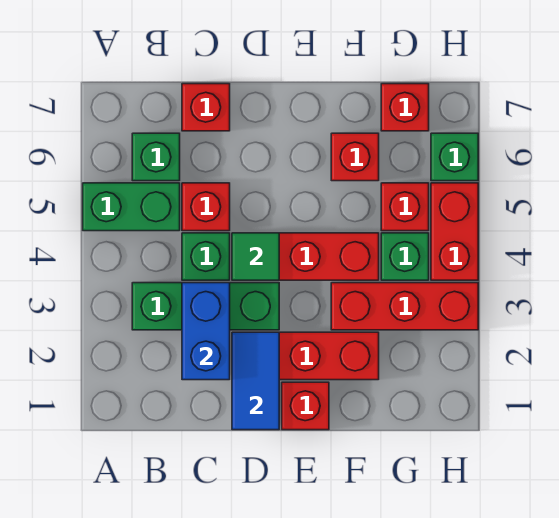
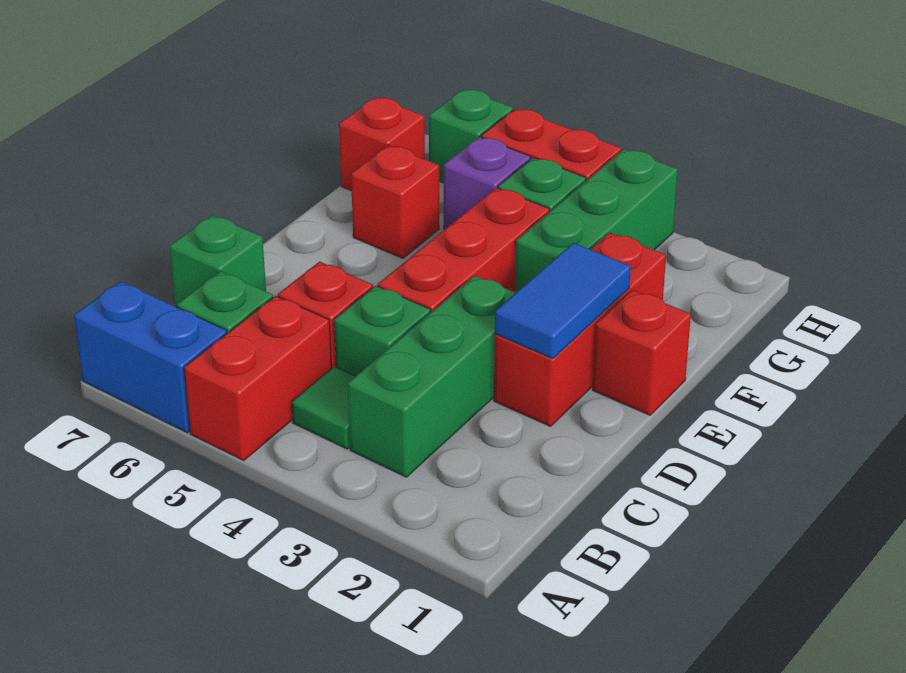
green brick A5:B5 level 1 -> red brick A5:B5 level 1
blue brick C2:C3 level 2 -> blue brick A6:A7 level 1
red brick C7 level 1 -> green brick C7 level 1
blue tile D1:D2 level 2 -> blue tile D2:E2 level 2
green tile D4 level 2 -> green tile B4 level 1
red brick F3:H3 level 1 -> green brick F3:H3 level 1
red brick G5 level 1 -> purple brick G5 level 1

